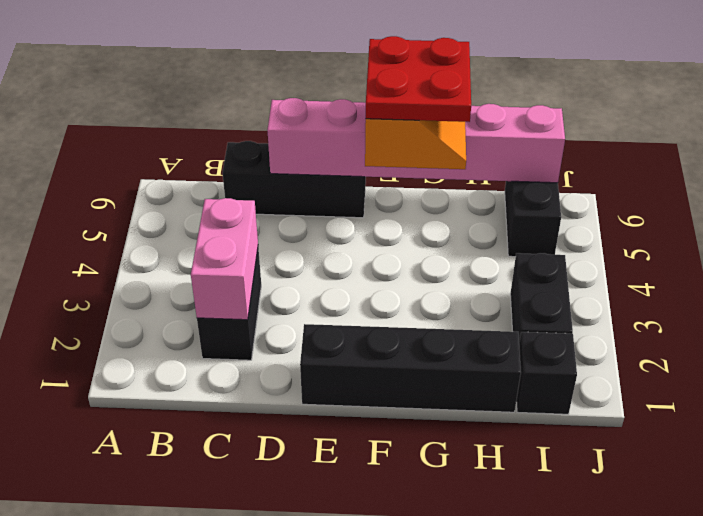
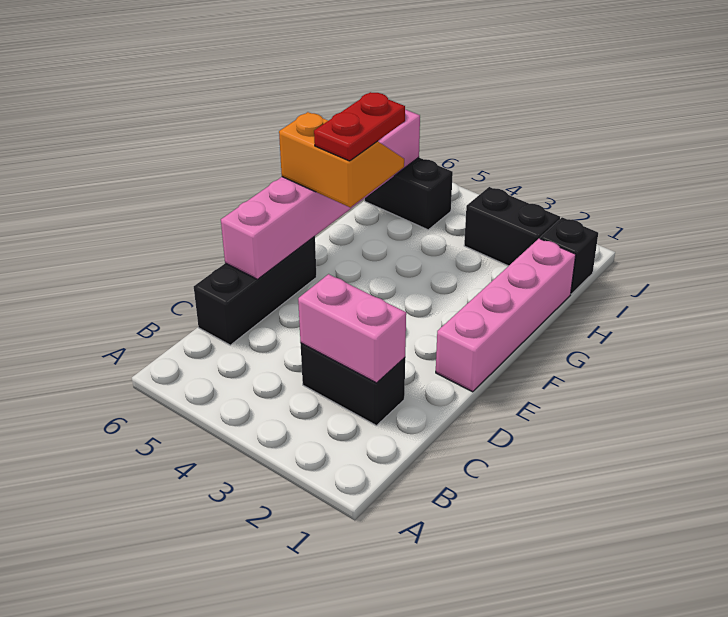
black brick E1:H1 level 1 -> pink brick E1:H1 level 1
red plate F5:G6 level 4 -> red plate F5:G5 level 4

